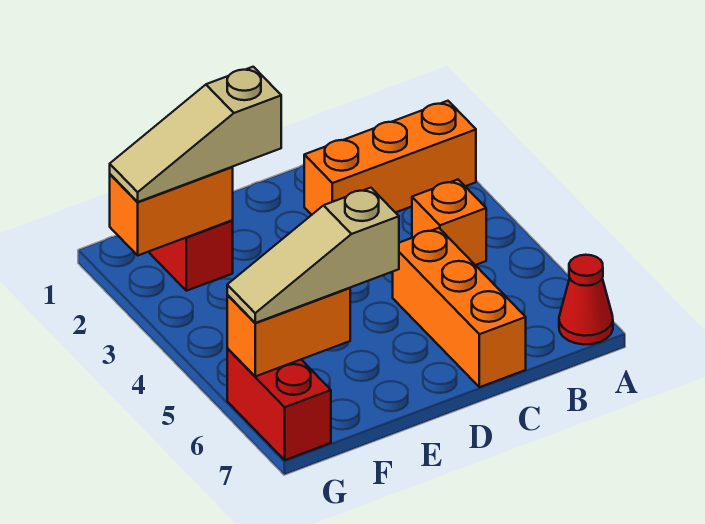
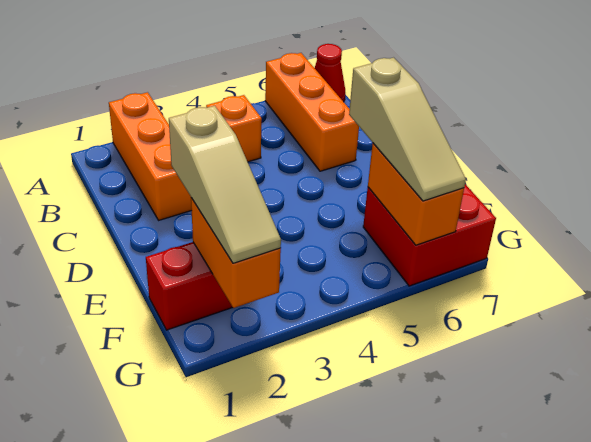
orange brick C5:C7 level 1 -> orange brick A6:C6 level 1
red brick G6:G7 level 1 -> red brick F6:G7 level 1

